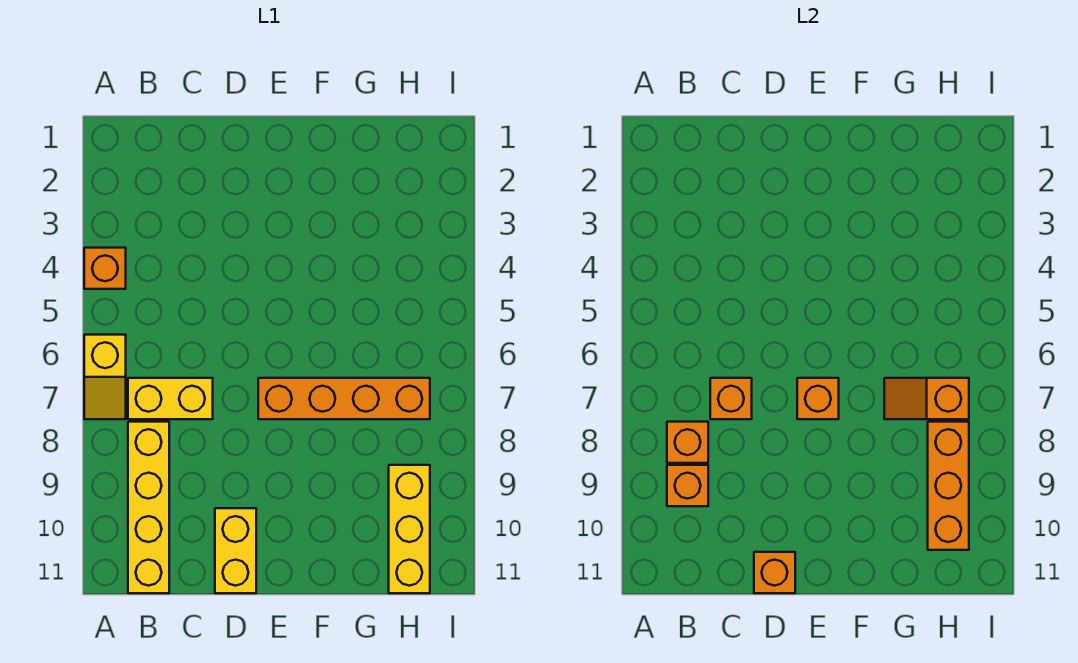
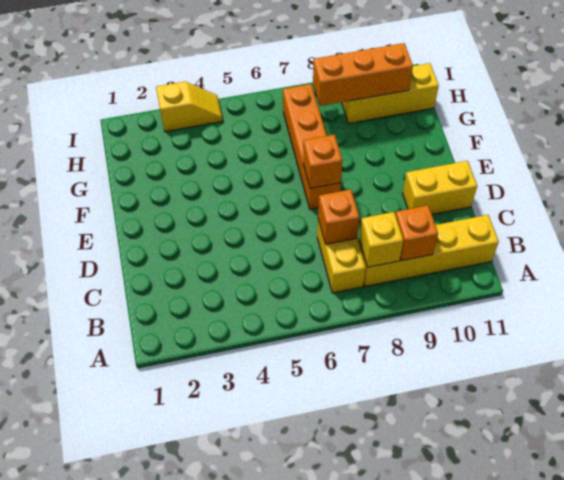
orange brick A4 level 1 -> none
yellow slope A6:A7 level 1 top 6 -> yellow slope I3:I4 level 1 top 3
orange brick B8 level 2 -> yellow brick B8 level 2
orange brick D11 level 2 -> none
orange slope G7:H7 level 2 top H -> none

